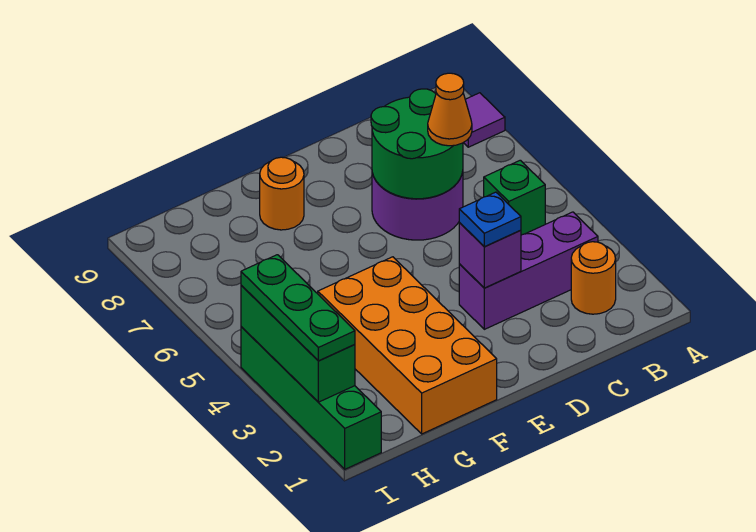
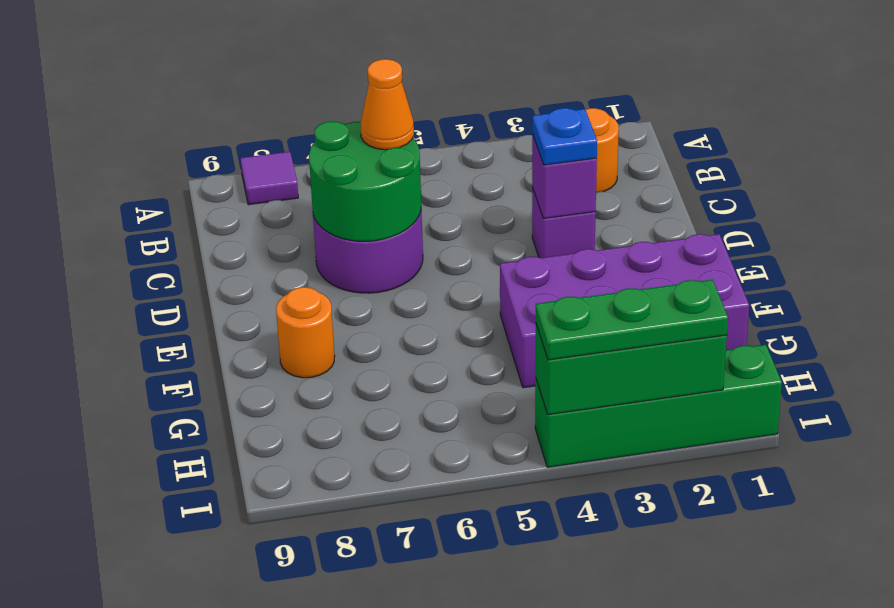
purple brick B3:D3 level 1 -> purple brick D3 level 1
green brick B5 level 1 -> none
orange brick F1:G4 level 1 -> purple brick F1:G4 level 1

